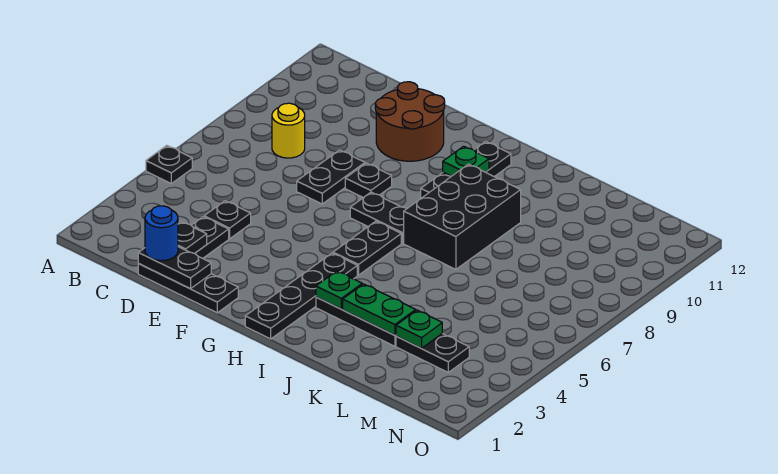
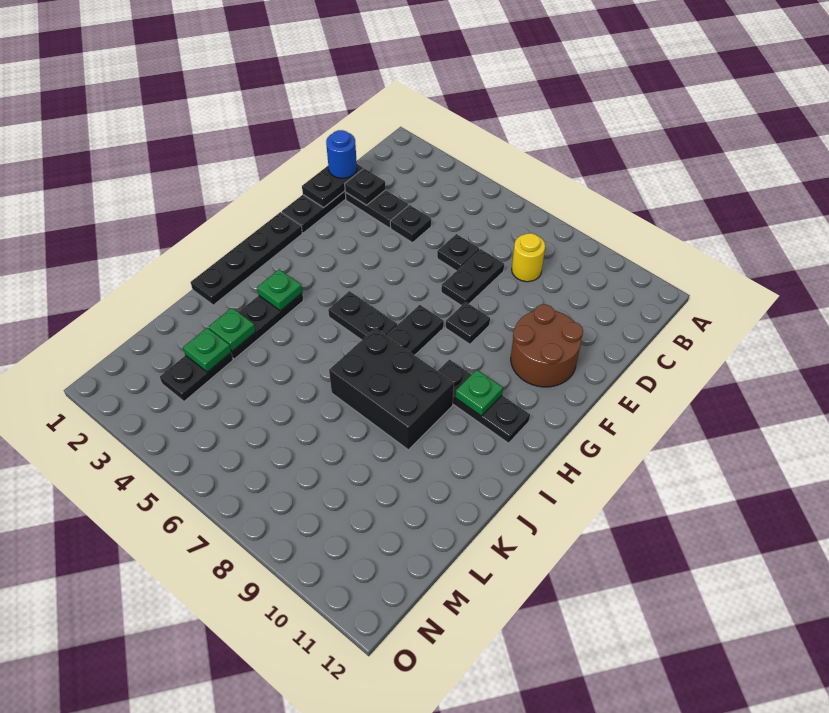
black plate A5 level 1 -> black plate D6 level 1
black plate E7:E8 level 1 -> black plate D7:E7 level 1
black plate H1:H4 level 1 -> black plate G1:J1 level 1
green plate J3:K3 level 2 -> green plate K3 level 2

